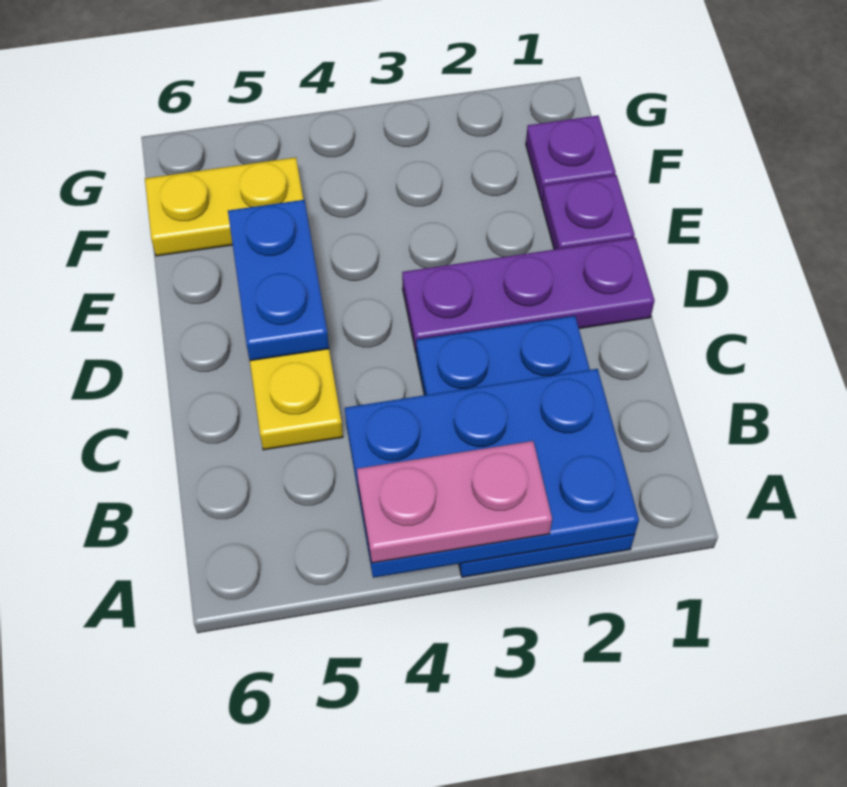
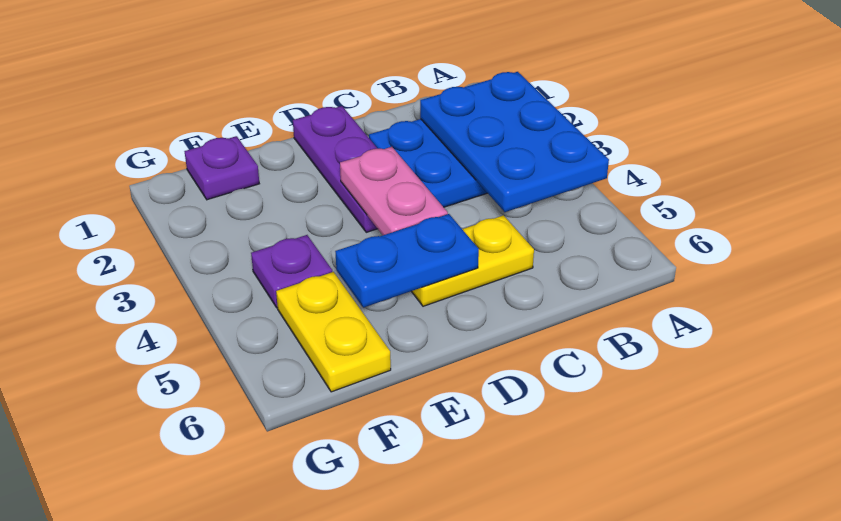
pink plate A3:A4 level 3 -> pink plate D3:D4 level 2
purple plate E1 level 1 -> purple plate F4 level 1

